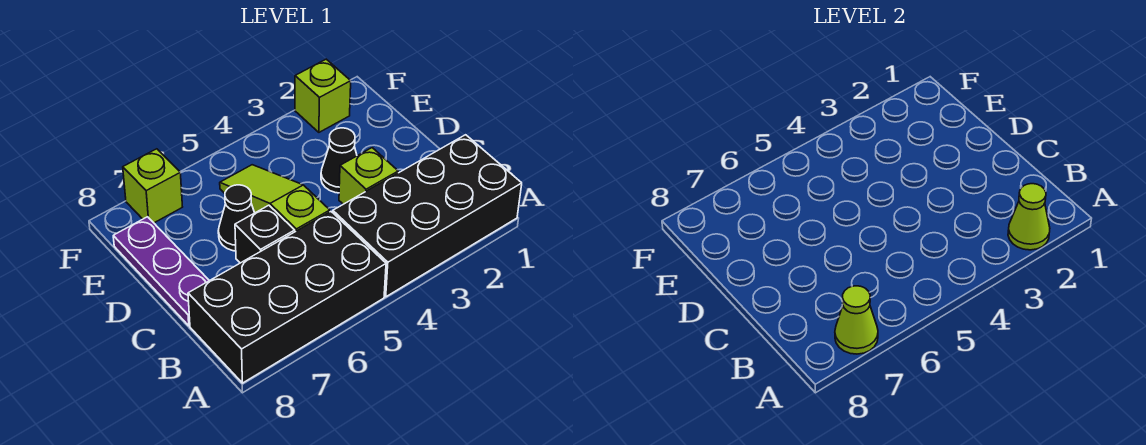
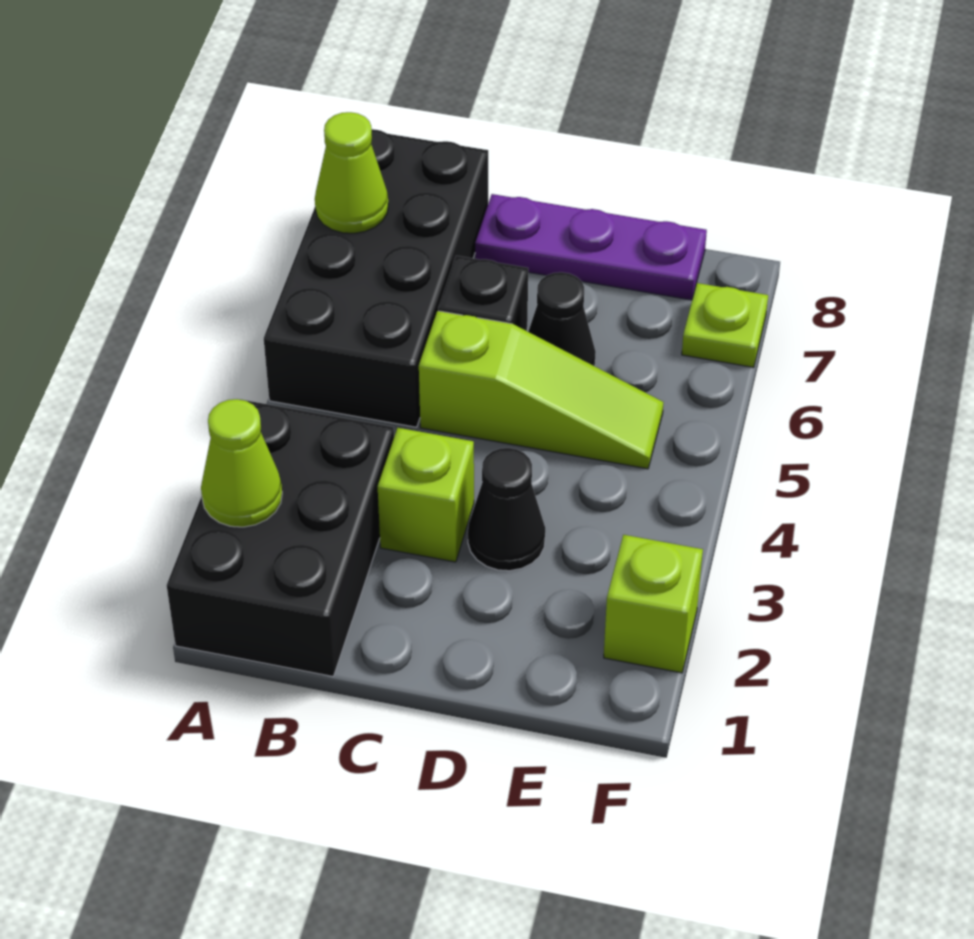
black brick A1:B4 level 1 -> black brick A1:B3 level 1
lime brick F7 level 1 -> lime plate F7 level 1

